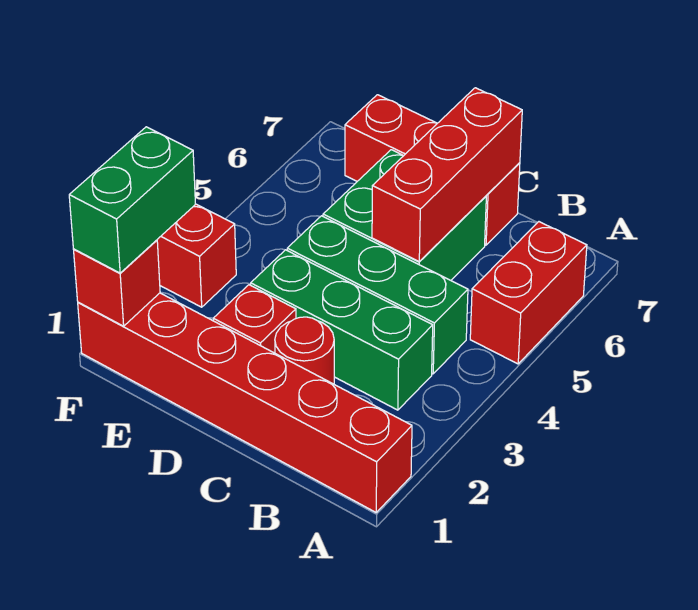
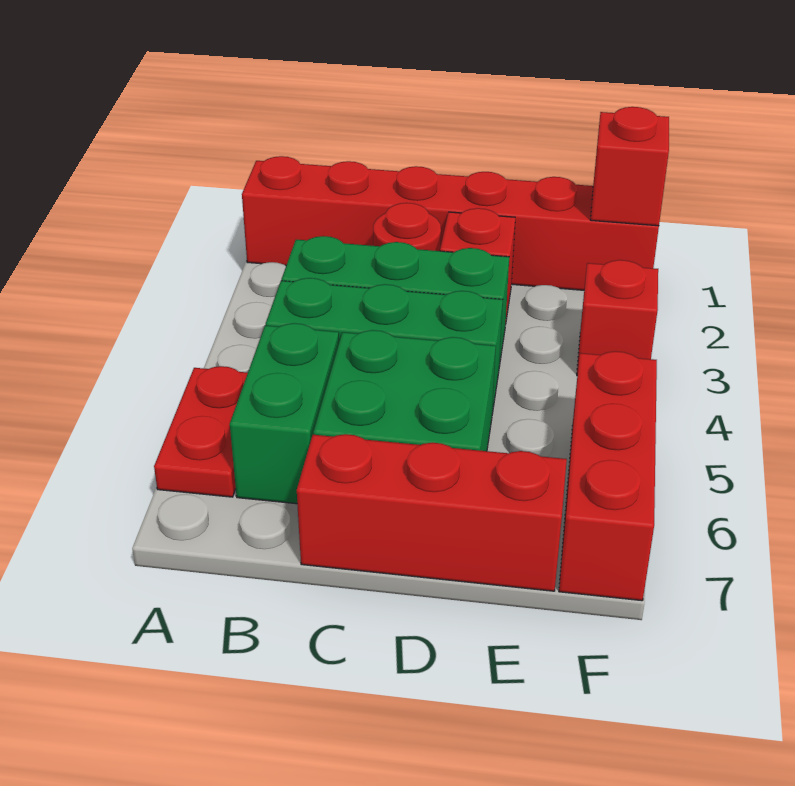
red brick A5:A6 level 1 -> red plate A5:A6 level 1
red brick C5:C7 level 2 -> red brick F5:F7 level 1
green brick F1:F2 level 3 -> green brick B5:B6 level 1

